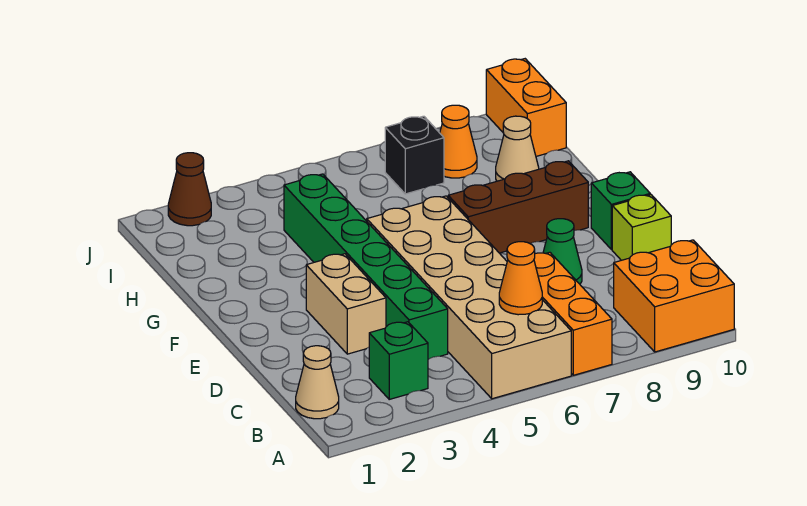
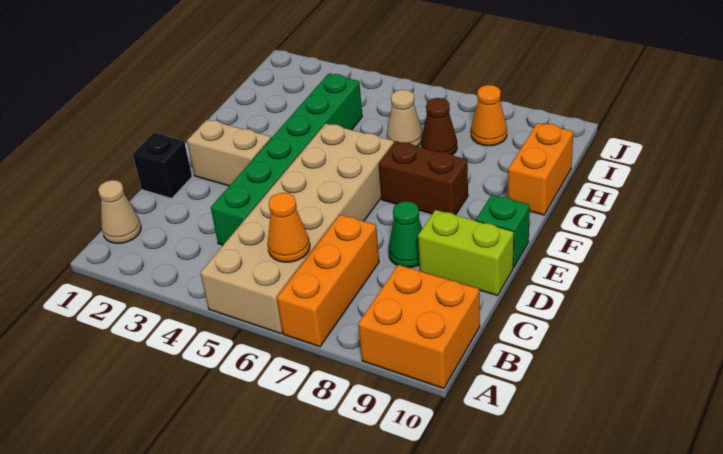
green brick B3 level 1 -> none
tan brick D3:E3 level 1 -> tan brick E2:E3 level 1
lime brick D10 level 1 -> lime brick D9:D10 level 1
brown brick F7:F9 level 1 -> brown brick F7:F8 level 1
tan cone H9 level 1 -> tan cone H6 level 1
black brick I7 level 1 -> black brick D1 level 1
orange brick I10:J10 level 1 -> orange brick G10:H10 level 1
brown cone J2 level 1 -> brown cone H7 level 1

